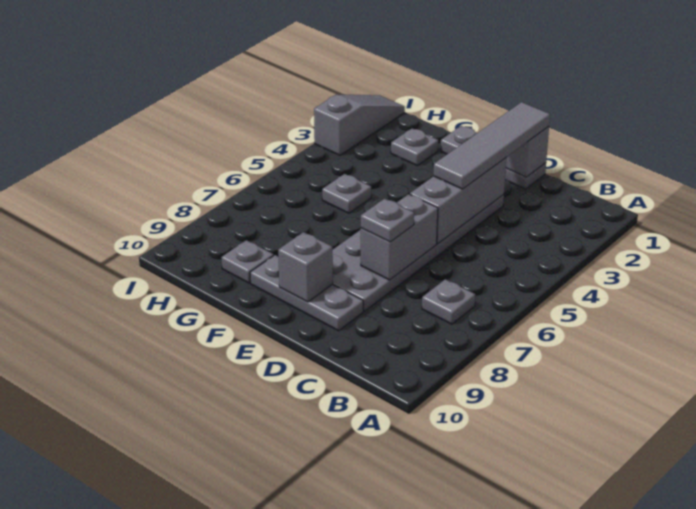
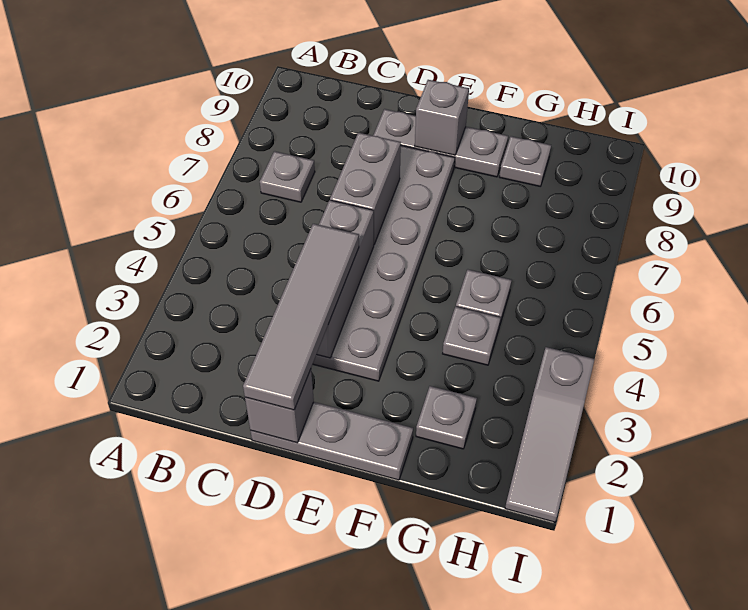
grey plate D7 level 3 -> grey plate G4 level 1

